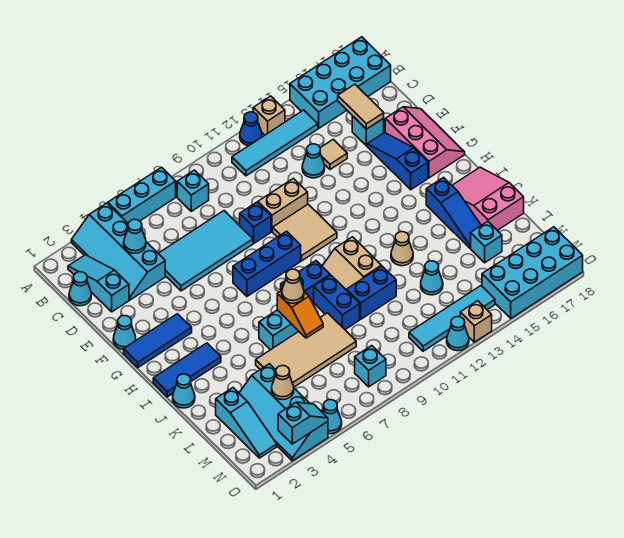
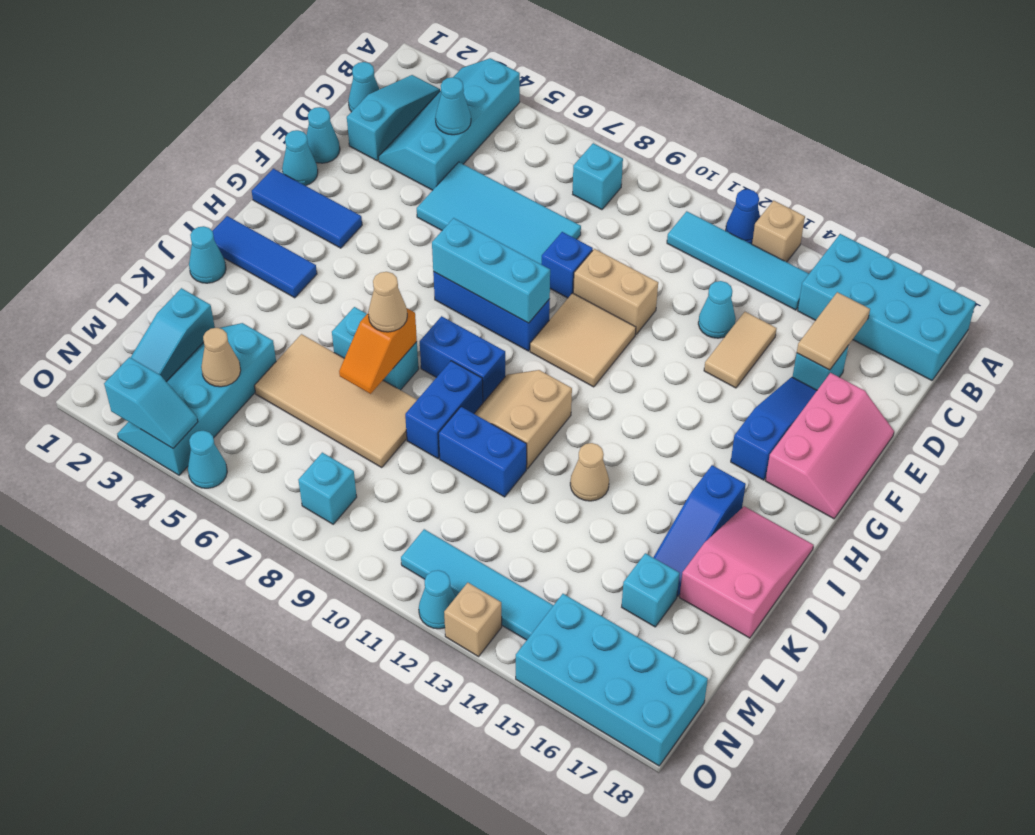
cyan brick A5:A7 level 1 -> cyan brick G7:G9 level 2
tan tile D14 level 1 -> tan tile D14:E14 level 1
cyan cone L13 level 1 -> cyan cone E1 level 1

